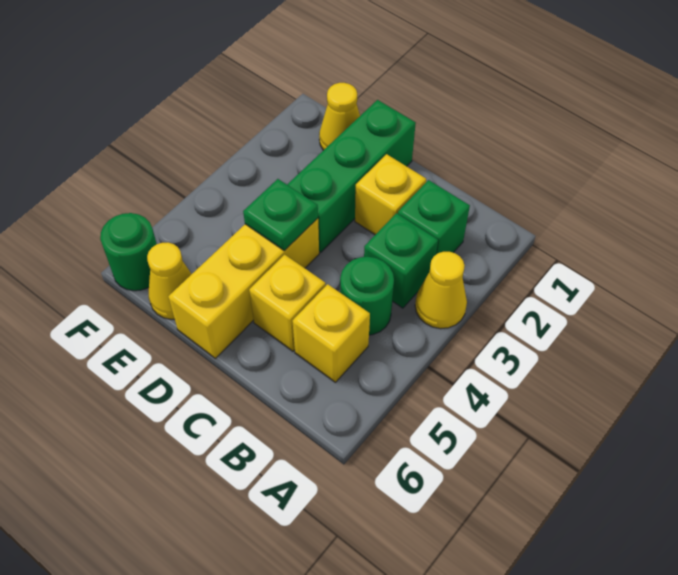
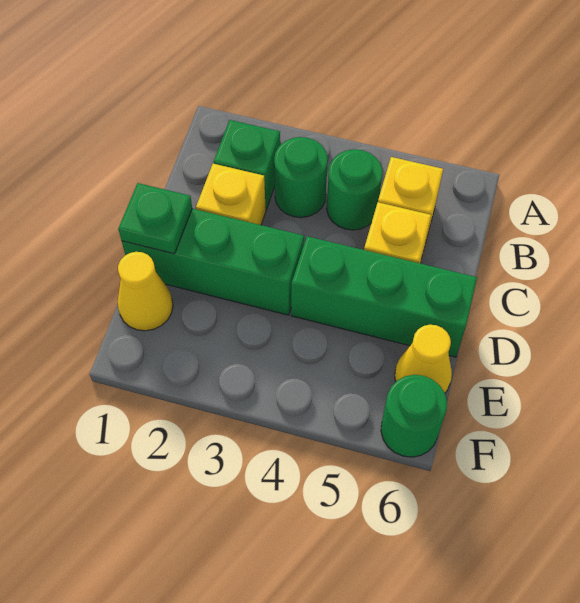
yellow cone A3 level 1 -> none
green brick B3 level 1 -> green round brick B3 level 1
yellow brick D4:D6 level 1 -> green brick D4:D6 level 1
green plate D4 level 2 -> green plate D1 level 2

